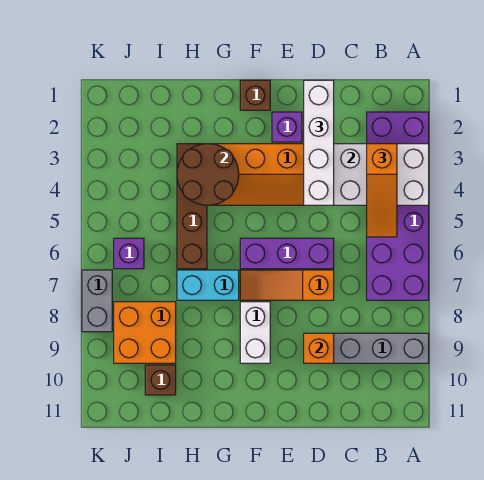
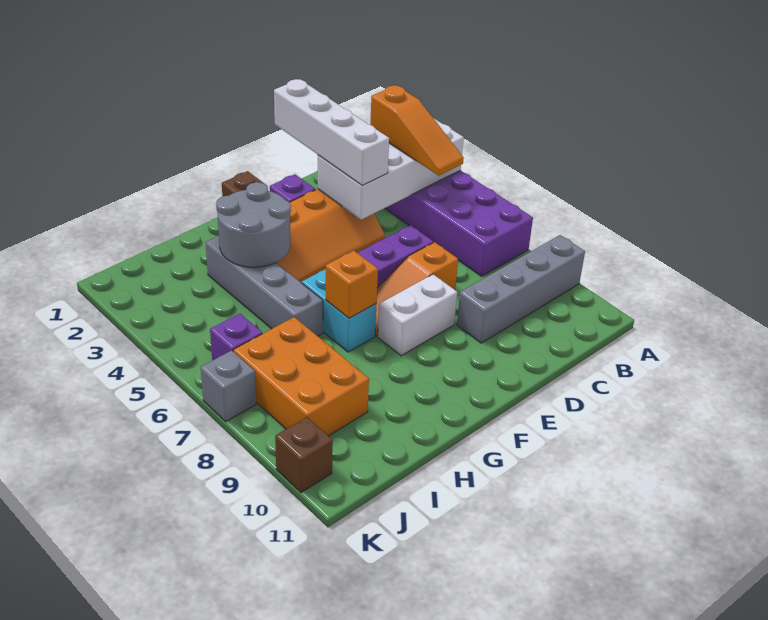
orange brick D9 level 2 -> orange brick G7 level 2
white brick F8:F9 level 1 -> white brick E8:F8 level 1
brown round brick G3:H4 level 2 -> grey round brick G3:H4 level 2
cyan brick G7:H7 level 1 -> cyan brick G6:G7 level 1
brown brick H3:H6 level 1 -> grey brick H3:H6 level 1
orange brick I8:J9 level 1 -> orange brick I7:J9 level 1
brown brick I10 level 1 -> brown brick K10 level 1
grey brick K7:K8 level 1 -> grey brick K7 level 1

